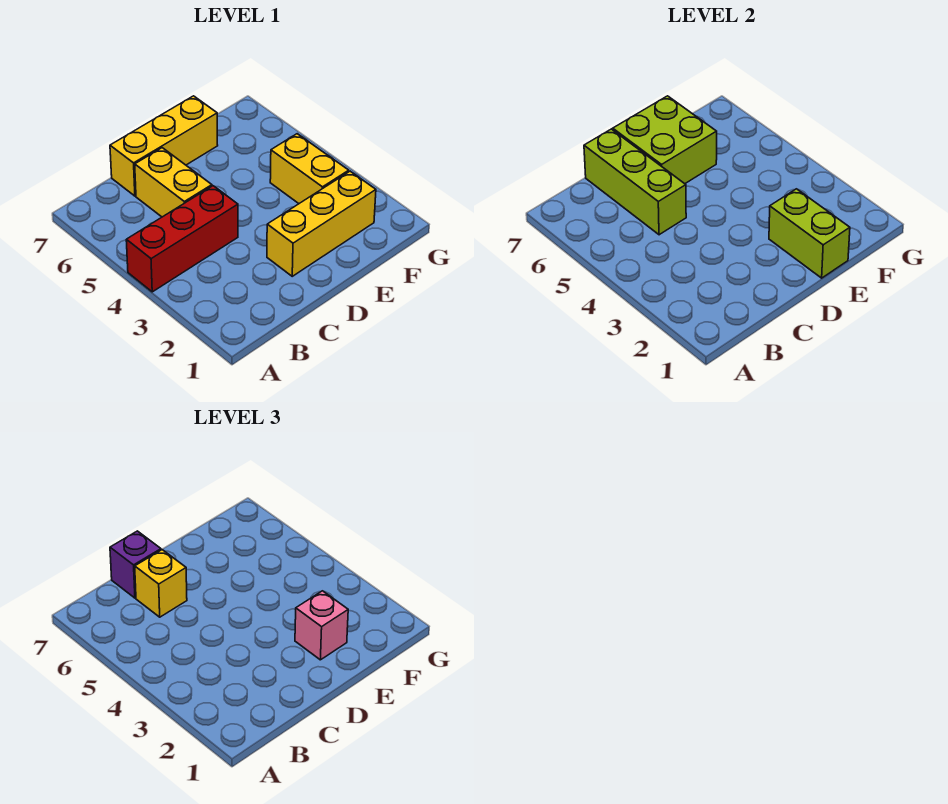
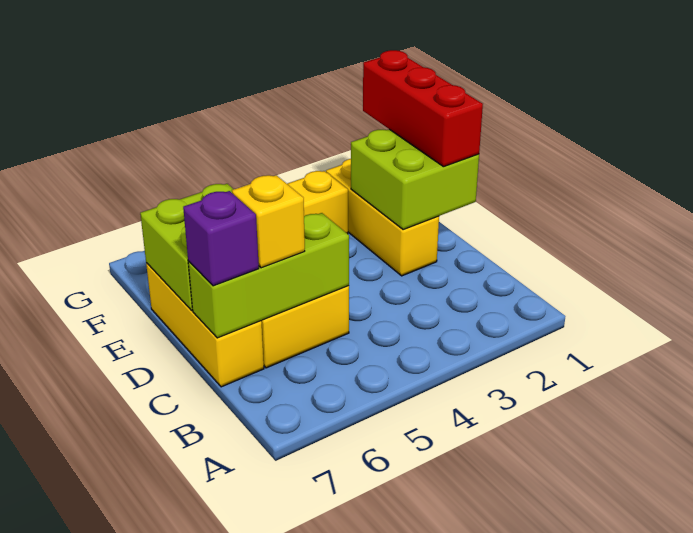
red brick A4:C4 level 1 -> red brick D1:F1 level 3
lime brick E1:E2 level 2 -> lime brick D1:E2 level 2
pink brick E2 level 3 -> none

